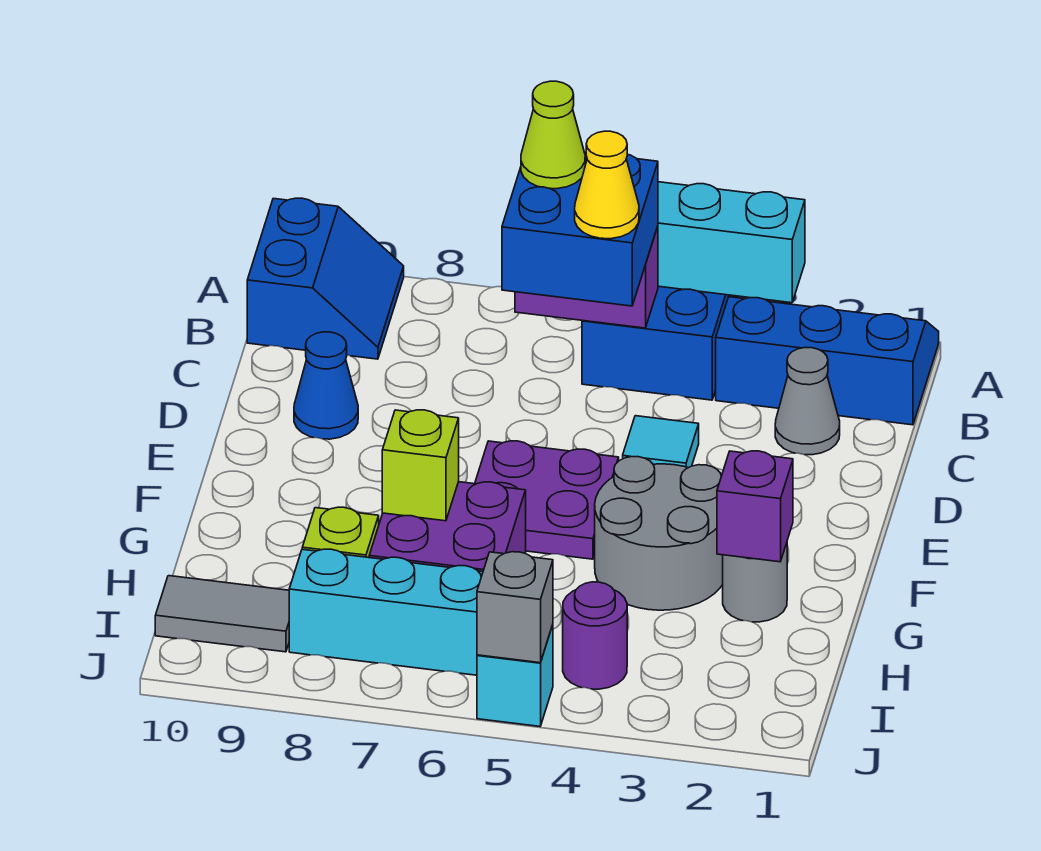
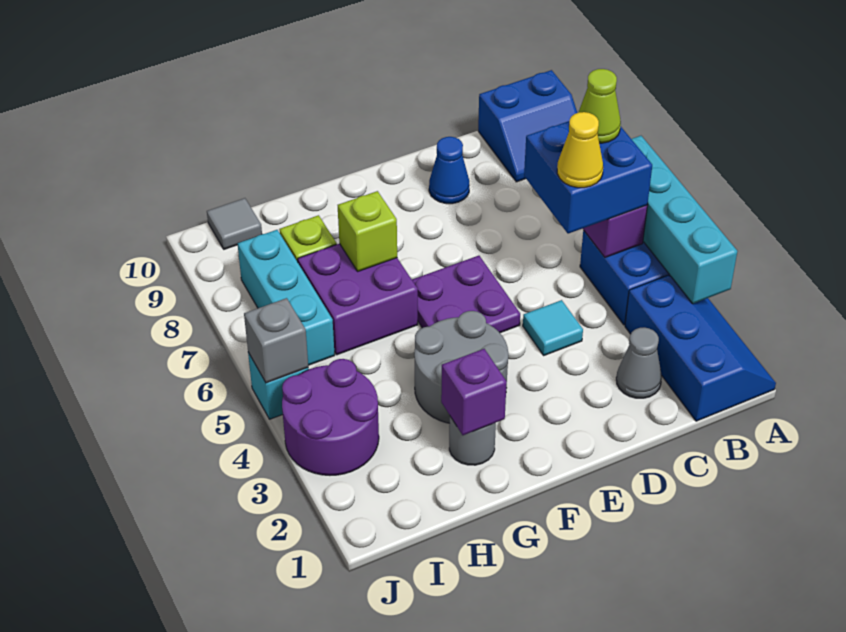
purple round brick I4 level 1 -> purple round brick I3:J4 level 1
grey tile I9:I10 level 1 -> grey tile I10 level 1

